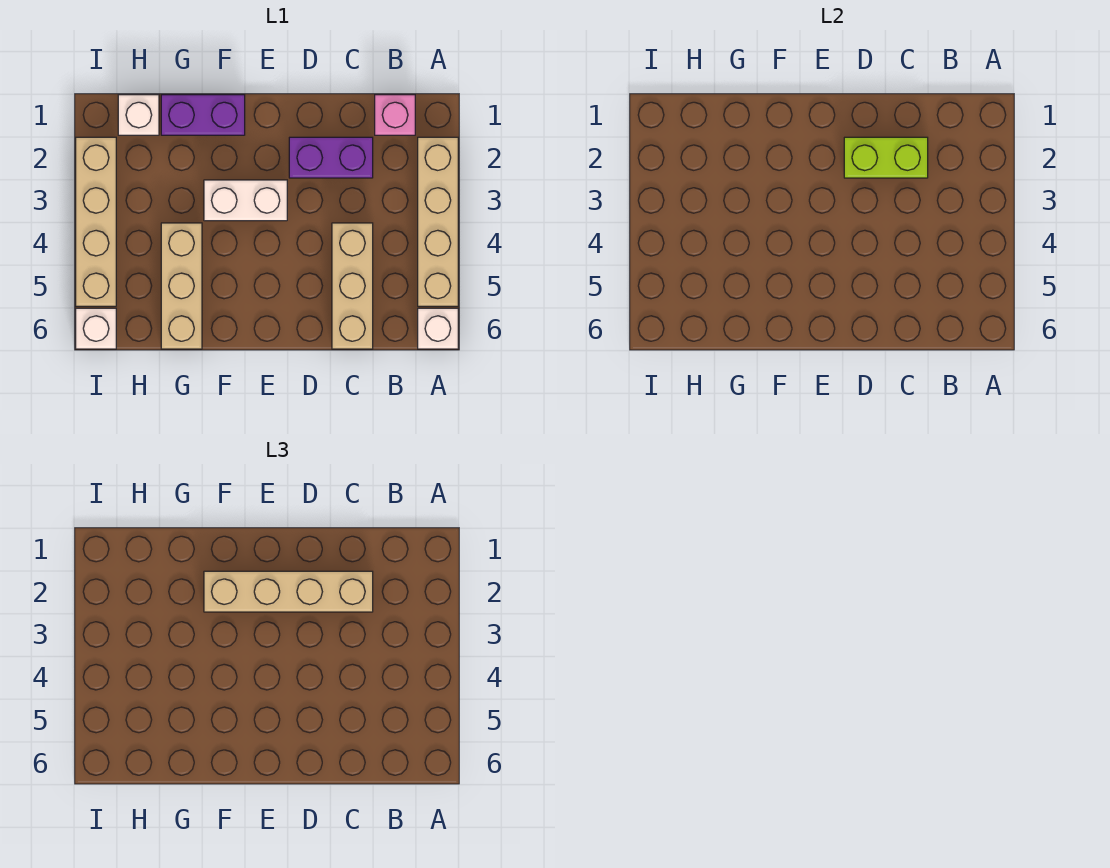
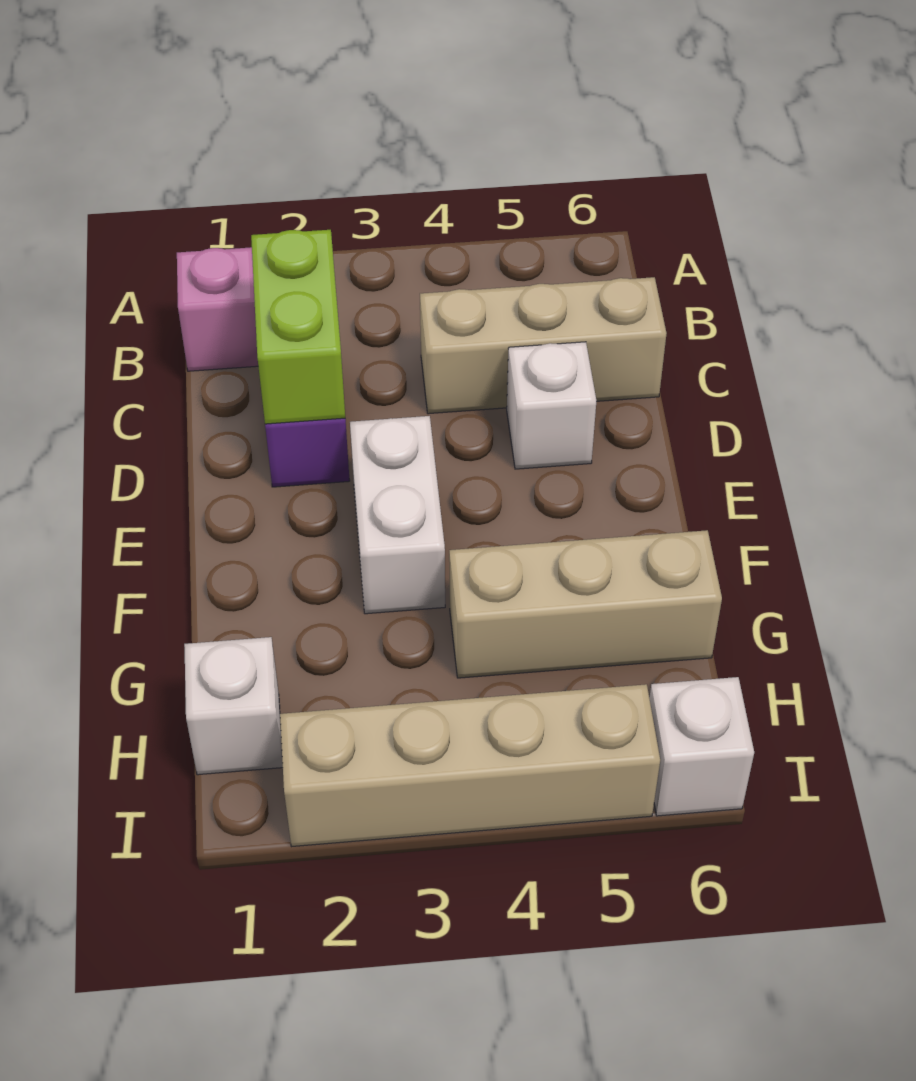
tan brick A2:A5 level 1 -> none
white brick A6 level 1 -> white brick D5 level 1
tan brick C2:F2 level 3 -> none
purple brick F1:G1 level 1 -> none

